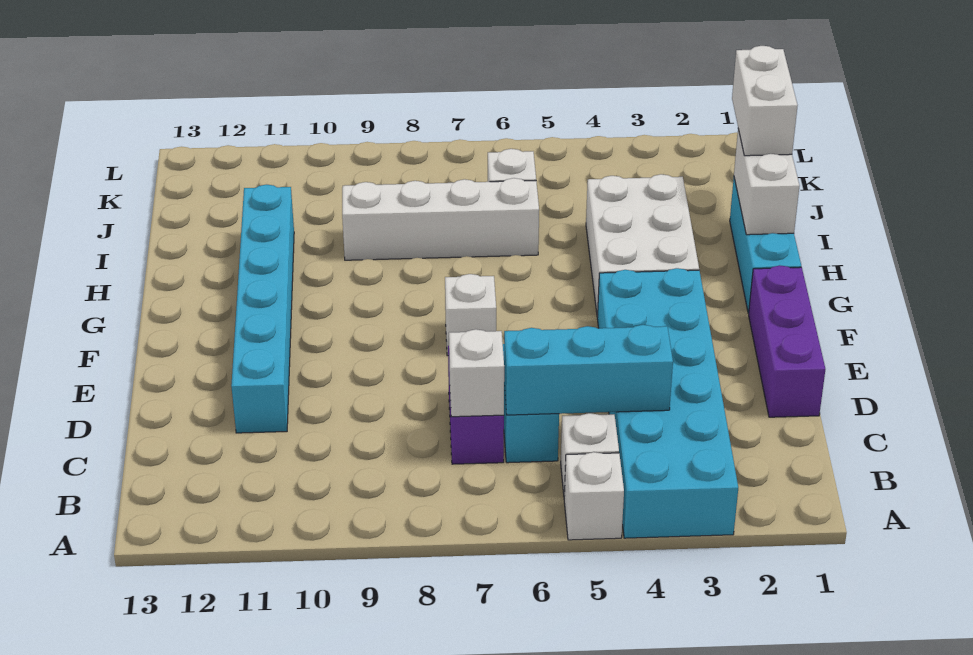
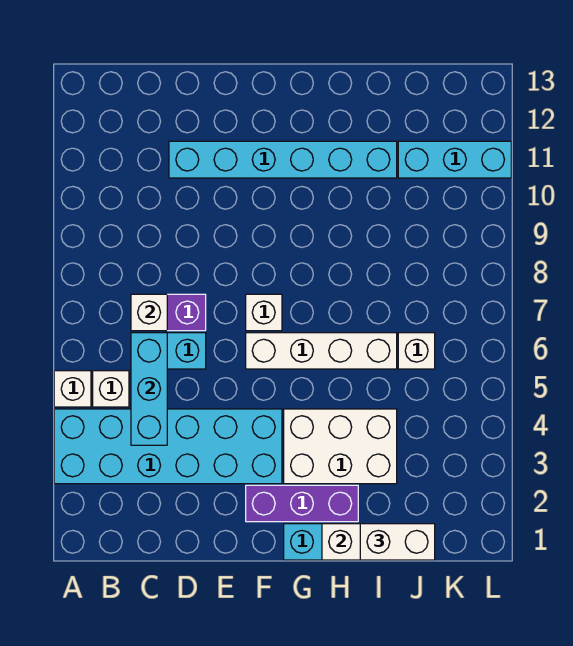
purple brick D1:F1 level 1 -> purple brick F2:H2 level 1
white brick I6:I9 level 1 -> white brick F6:I6 level 1
none -> cyan brick J11:L11 level 1

